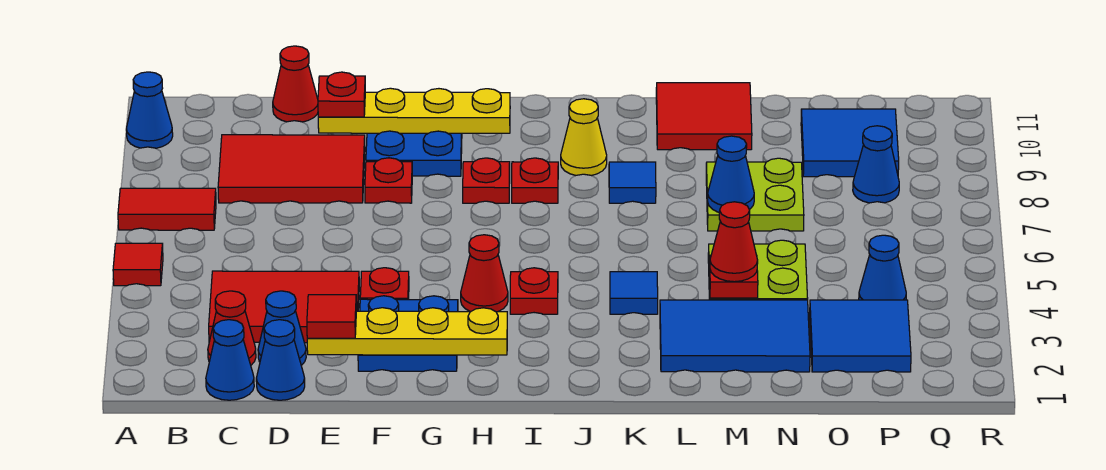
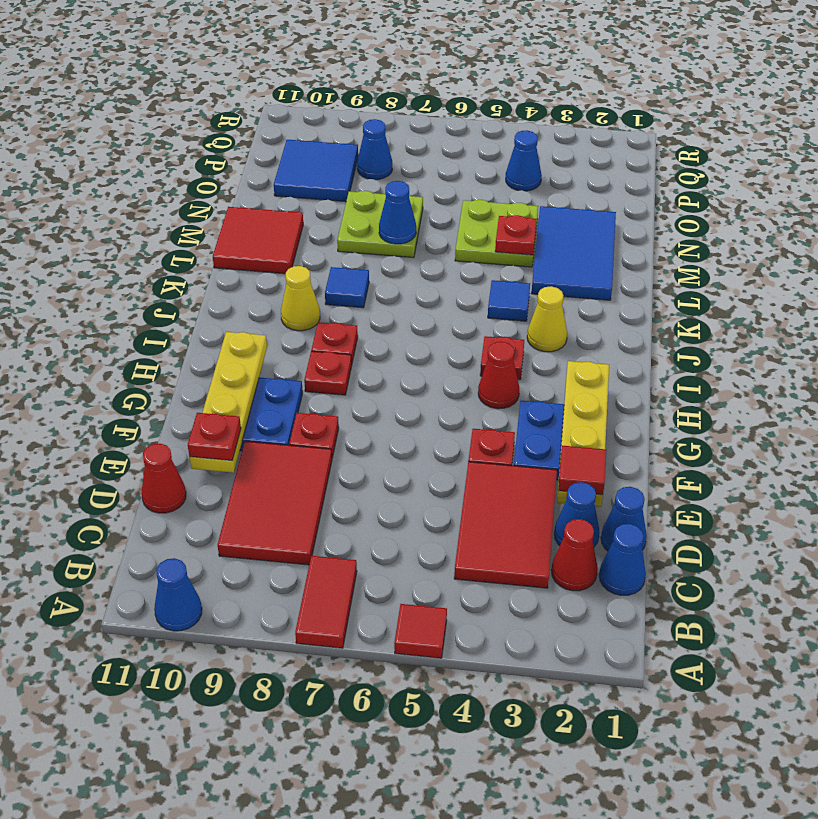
none -> yellow cone J3 level 1
red cone M4 level 3 -> none
blue tile O2:P3 level 1 -> none

